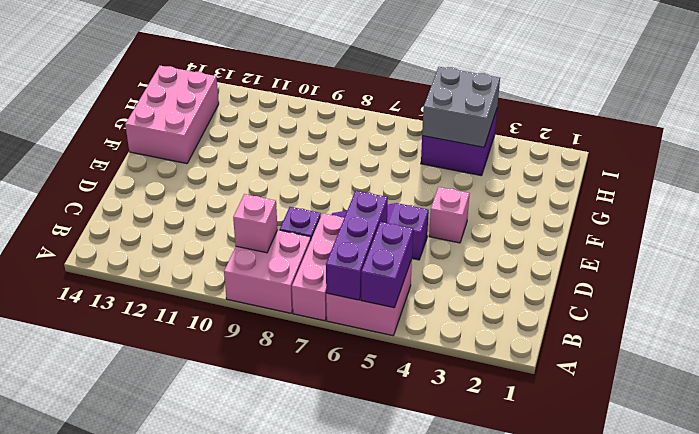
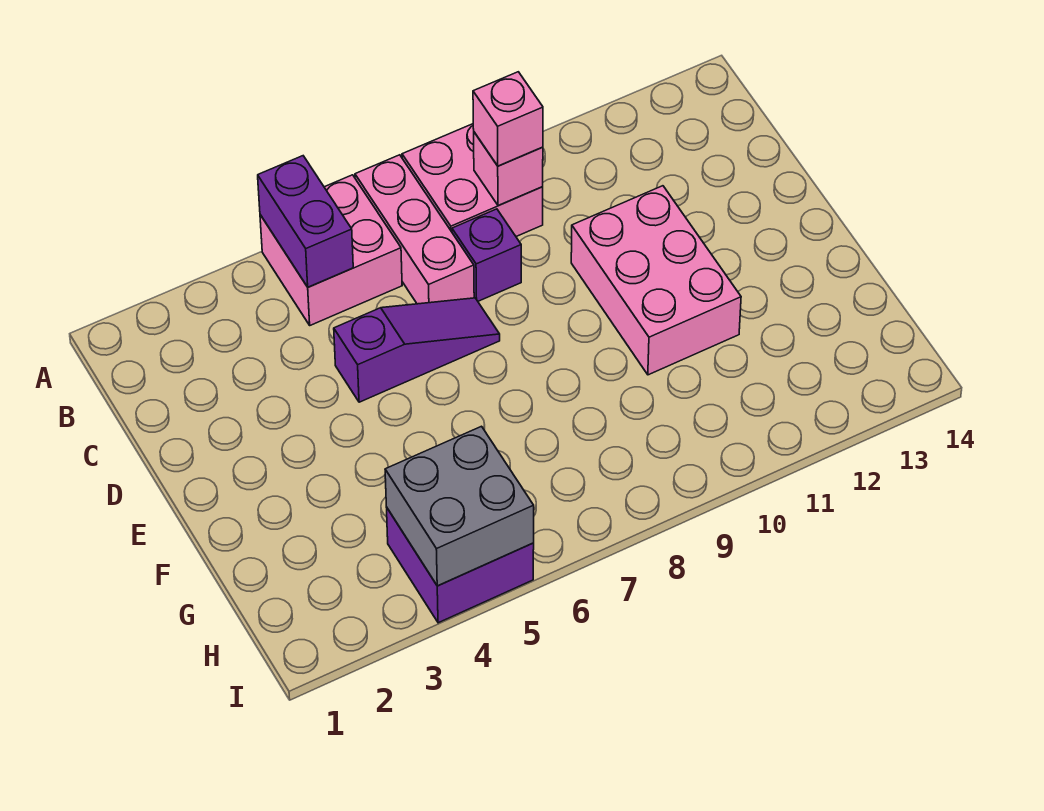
purple brick A6:C6 level 2 -> none
pink brick E4 level 1 -> pink brick B9 level 3
pink brick F13:H14 level 1 -> pink brick D10:F11 level 1

